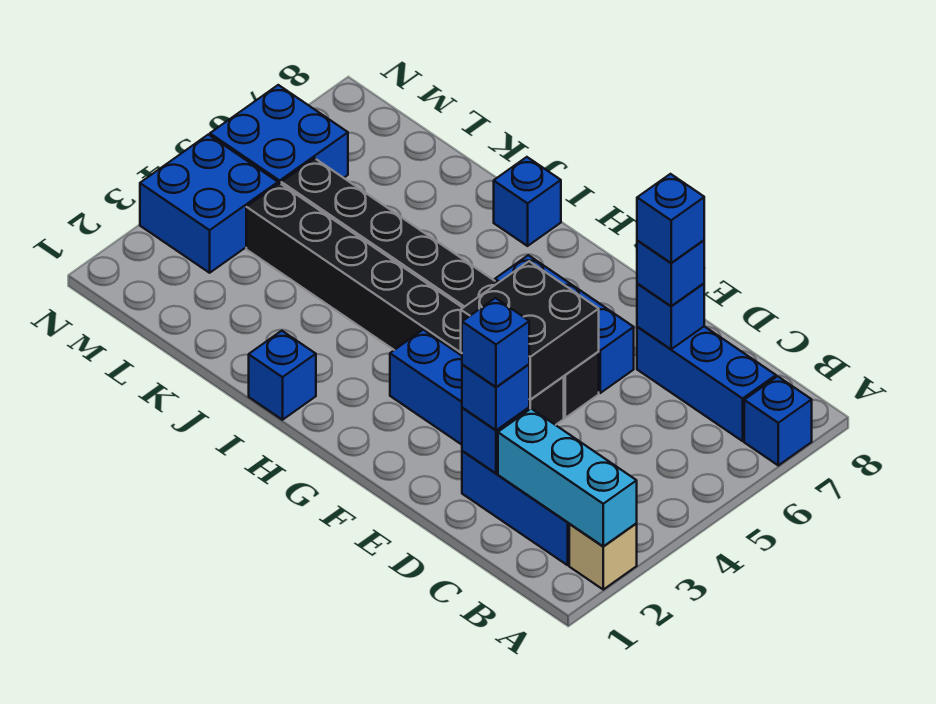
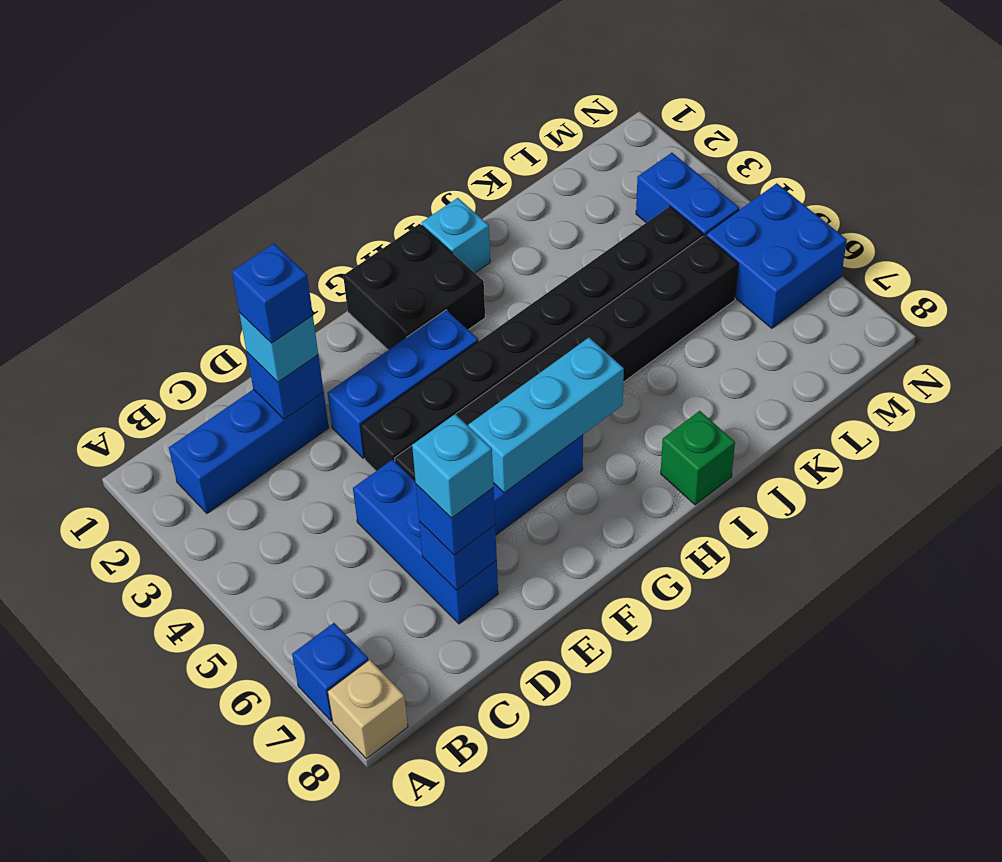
tan brick A2 level 1 -> tan brick A8 level 1
cyan brick A2:C2 level 2 -> cyan brick F6:H6 level 2
blue brick B7:D7 level 1 -> blue brick D5:D7 level 1
blue brick D2 level 3 -> cyan brick D2 level 3
blue brick D7 level 4 -> cyan brick D7 level 4
black brick E4:F5 level 2 -> black brick G1:H2 level 1
blue brick I1 level 1 -> cyan brick I1 level 1
blue brick I8 level 1 -> green brick I8 level 1
blue brick M3:N4 level 1 -> blue brick M3:M4 level 1

